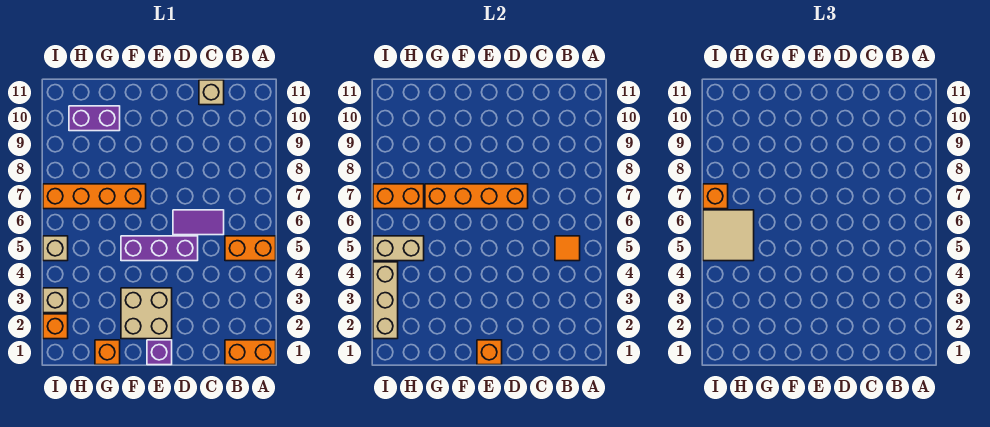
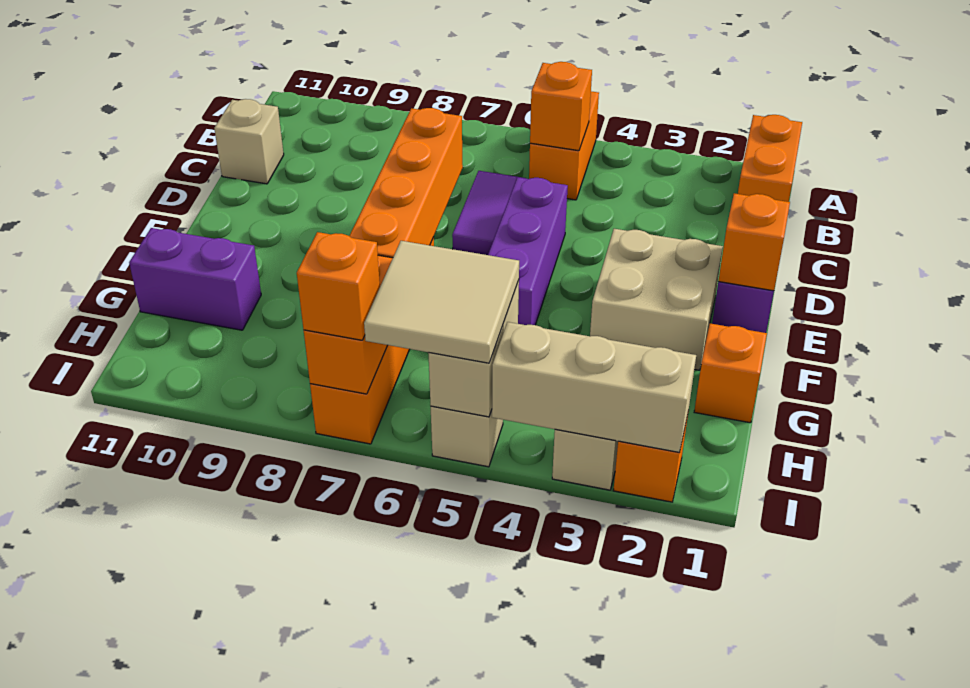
orange tile B5 level 2 -> orange brick B5 level 2
purple brick G10:H10 level 1 -> purple brick G10:G11 level 1

